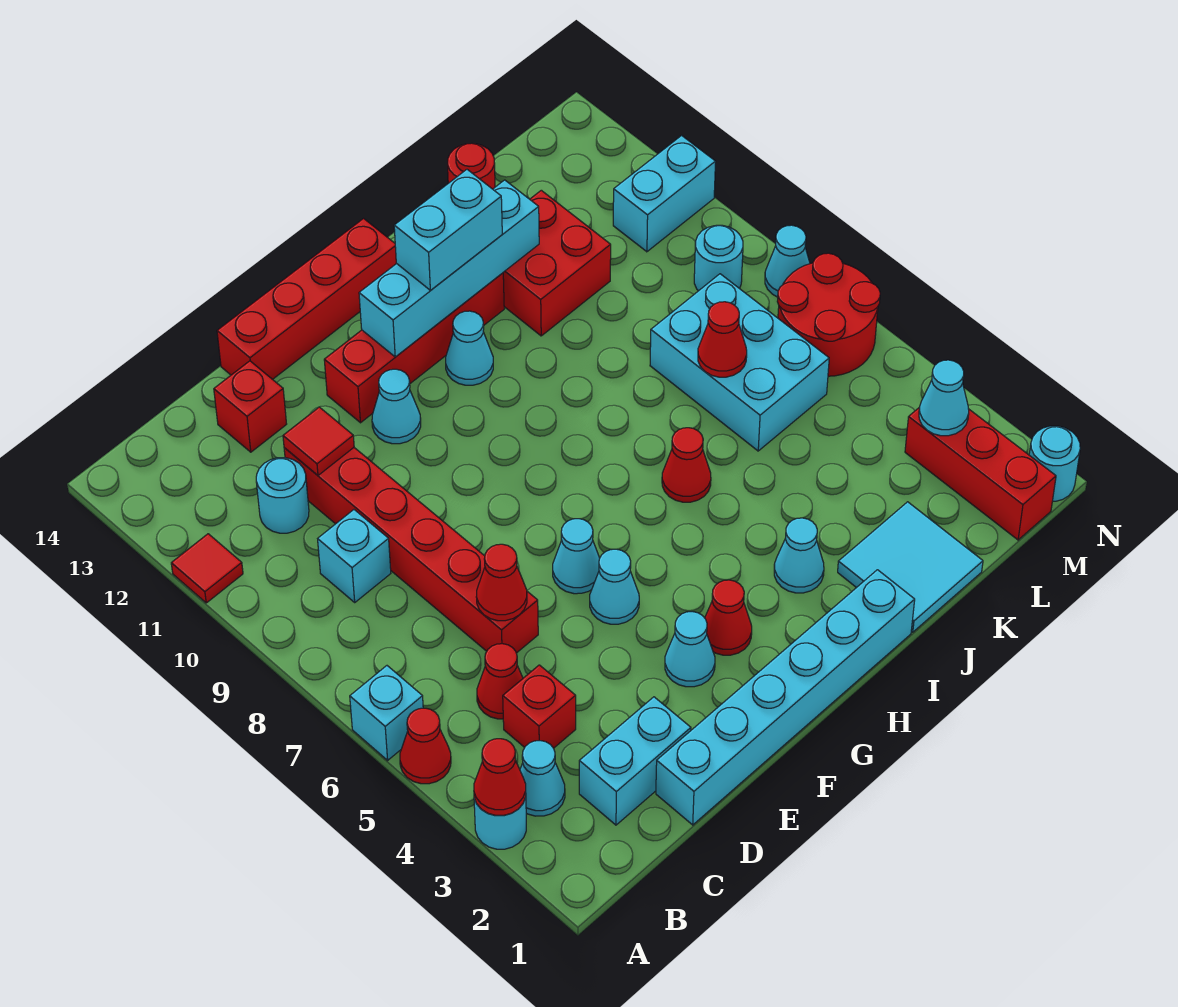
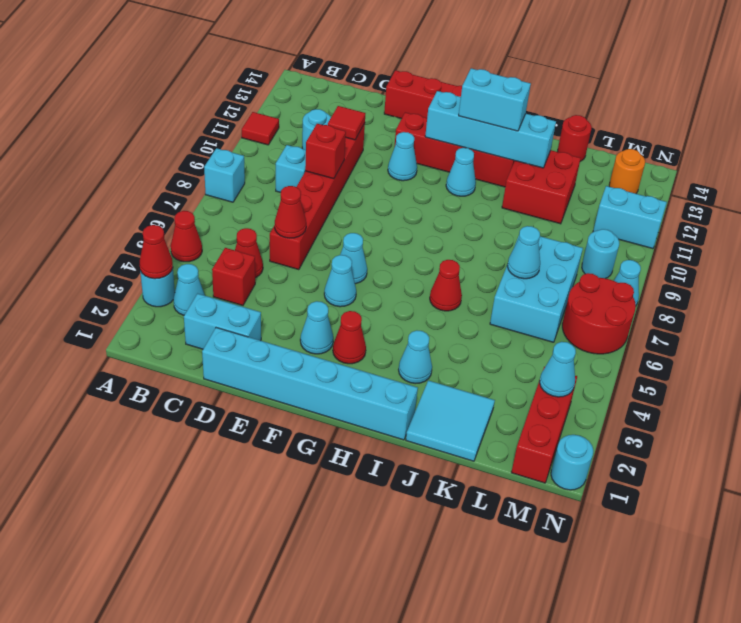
cyan brick A6 level 1 -> cyan brick A8 level 1
red brick D13 level 1 -> red brick D9 level 2
red cone K7 level 2 -> cyan cone K7 level 2
none -> orange round brick M13 level 1

